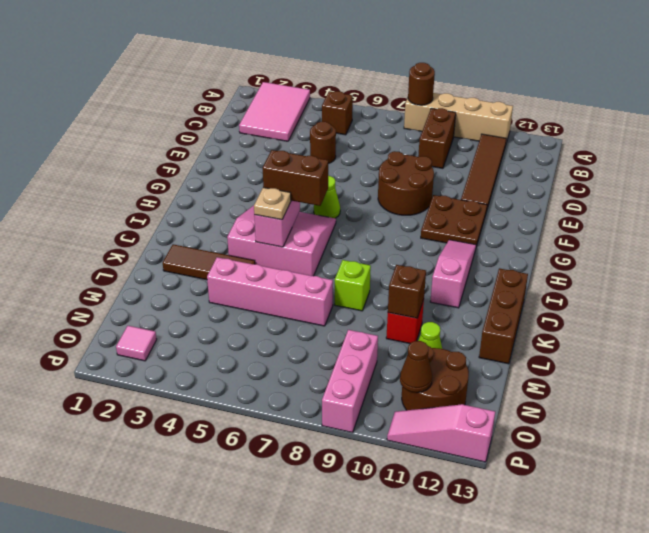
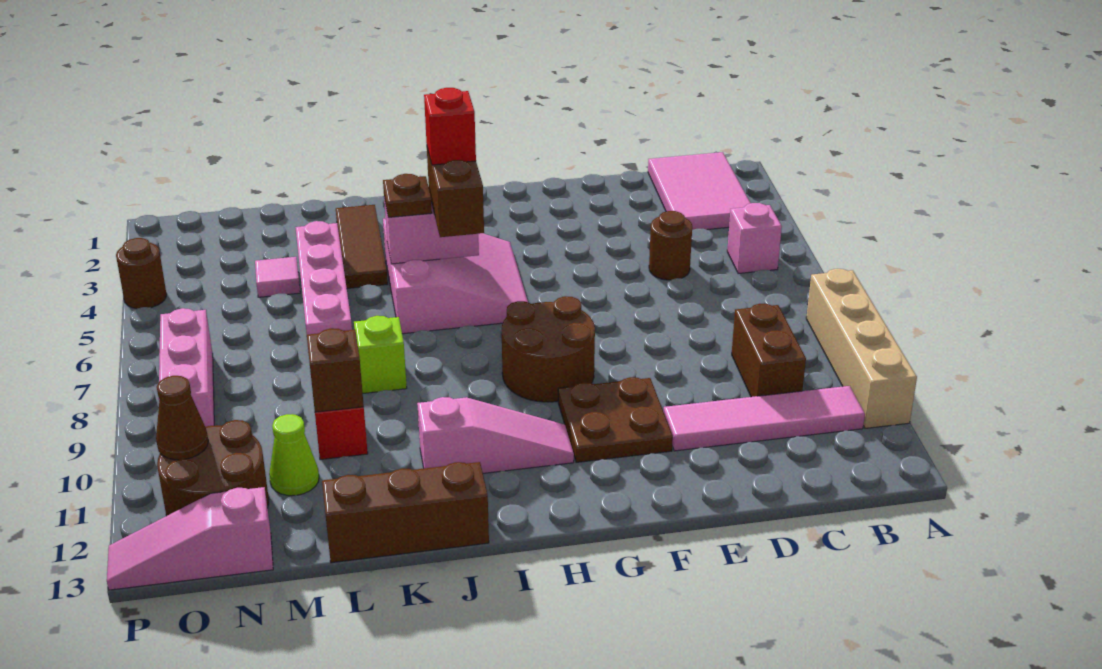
pink tile A2:C3 level 1 -> pink tile B1:C3 level 1
brown round brick A8 level 2 -> brown round brick P4 level 1
brown brick B5 level 1 -> pink brick B5 level 1
brown brick B9:C9 level 1 -> brown brick C9:C10 level 1
brown tile B11:E11 level 1 -> pink tile B11:E11 level 1
brown round brick E8:F9 level 1 -> brown round brick G8:H9 level 1
lime cone G6 level 1 -> none
none -> red brick I5 level 4
tan plate J5 level 3 -> brown plate J5 level 3
pink brick N9:P9 level 1 -> pink brick O7:O9 level 1
pink tile O2 level 1 -> pink tile M4 level 1
pink slope P11:P13 level 1 top 13 -> pink slope N13:P13 level 1 top N

